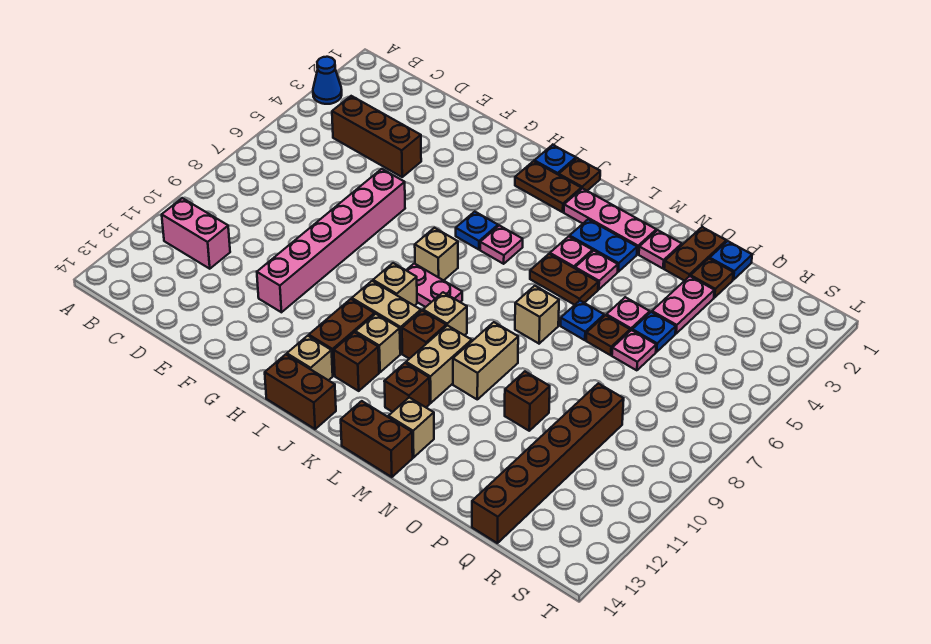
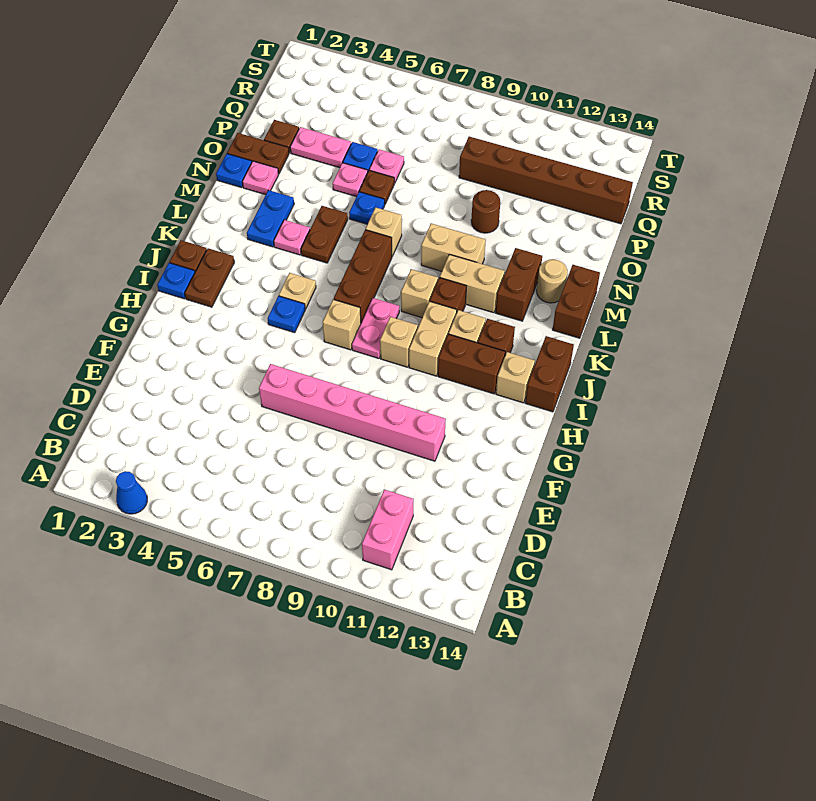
brown brick C4:E4 level 1 -> brown brick J7:L7 level 1
pink plate J5 level 1 -> tan plate J5 level 1
pink plate K2:M2 level 1 -> none
brown brick L12 level 1 -> brown brick L12:M12 level 1
pink plate M4 level 1 -> none
tan brick M13 level 1 -> tan round brick M13 level 1
brown brick O10 level 1 -> brown round brick O10 level 1
blue plate P1 level 1 -> blue plate N1 level 1

